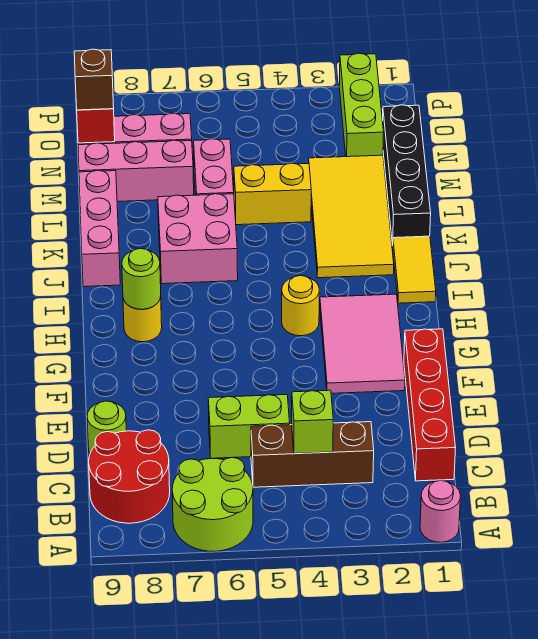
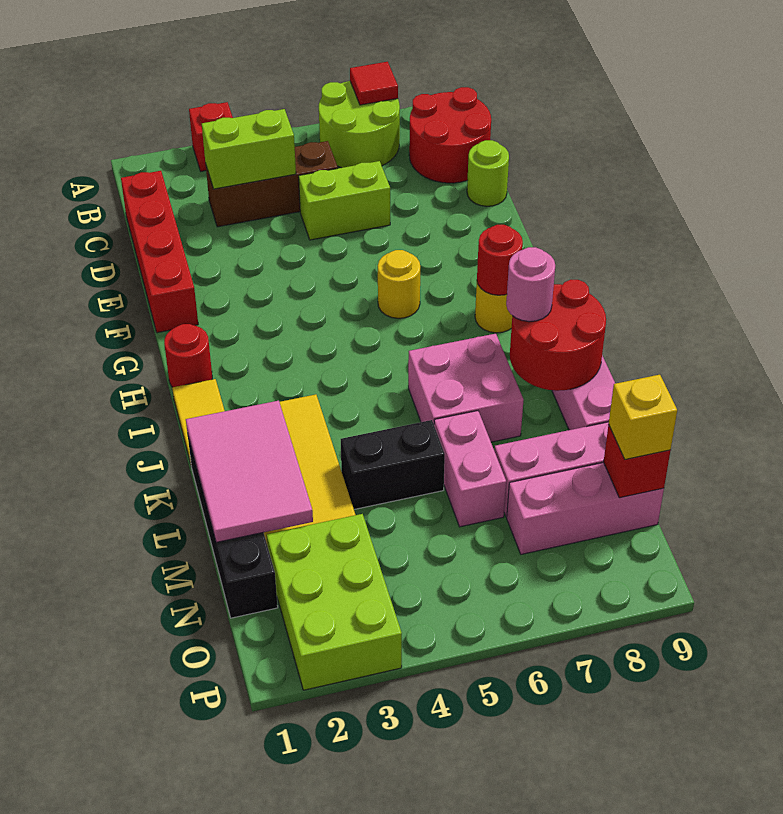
pink round brick A1 level 1 -> pink round brick J8 level 3
none -> red brick A3 level 1
none -> red tile A7 level 2
lime brick C4 level 2 -> lime brick C3:C4 level 2
pink tile F2:H3 level 1 -> pink tile K1:M2 level 2
none -> red round brick H1 level 1
yellow round brick H4 level 1 -> yellow round brick G6 level 1
lime round brick H8 level 2 -> red round brick H8 level 2
none -> red round brick J8:K9 level 2
yellow brick L4:L5 level 1 -> black brick L4:L5 level 1
lime brick N2:P2 level 1 -> lime brick N2:P3 level 1
brown brick N9 level 3 -> yellow brick N9 level 3

